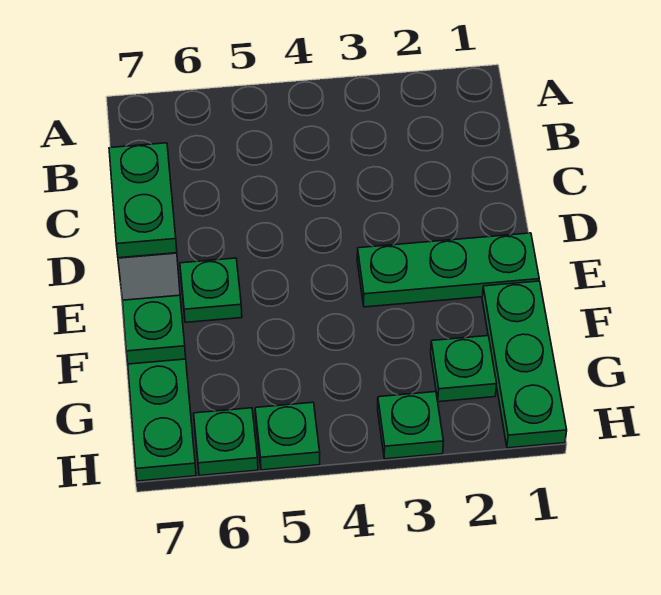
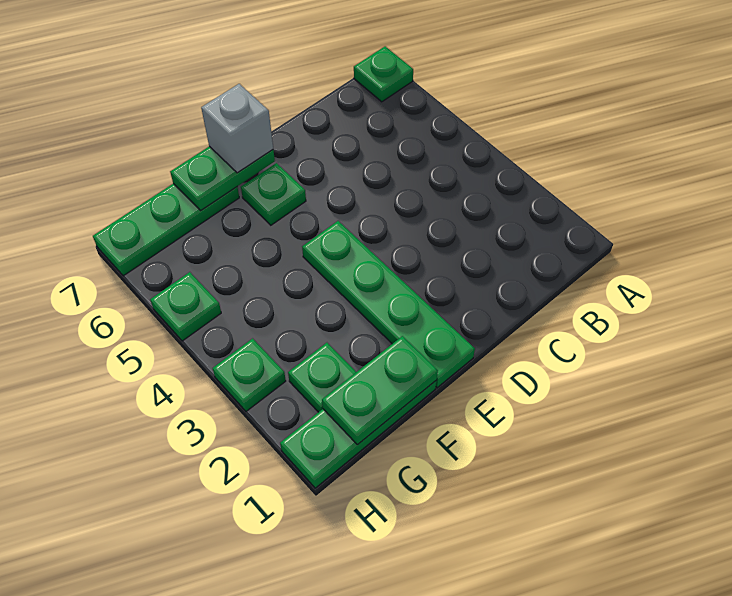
green plate D7:E7 level 4 -> green plate F1:G1 level 2
green plate E1:E3 level 1 -> green plate E1:E4 level 1
green plate H6 level 1 -> green plate A7 level 1

